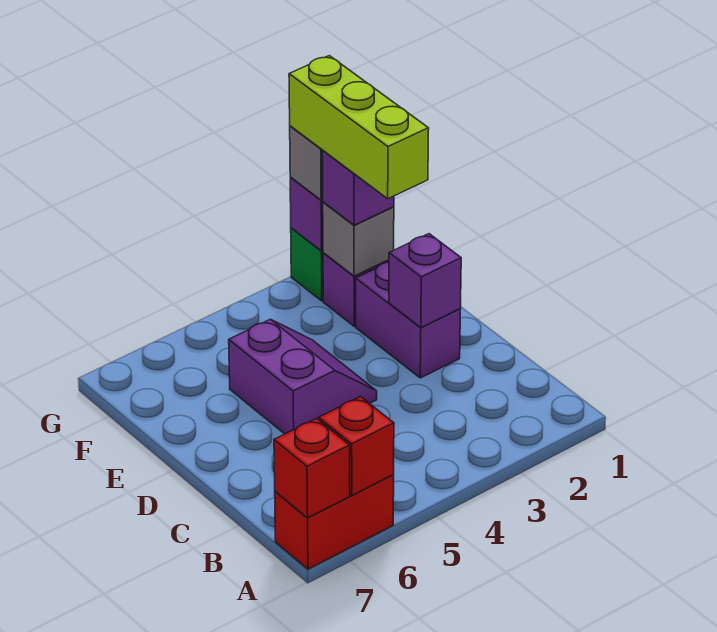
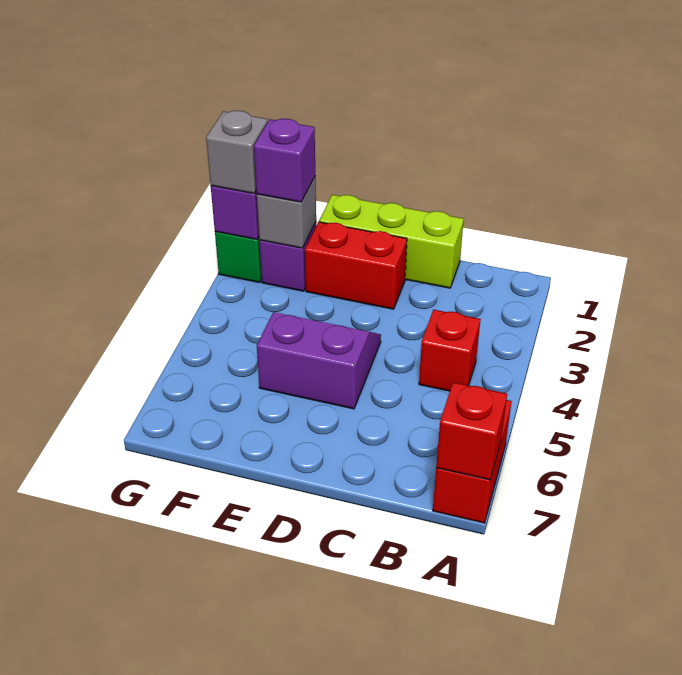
red brick A6 level 2 -> red brick B4 level 1
purple brick D2:E2 level 1 -> red brick D2:E2 level 1
purple brick D2 level 2 -> none
lime brick E2:G2 level 4 -> lime brick C1:E1 level 1

